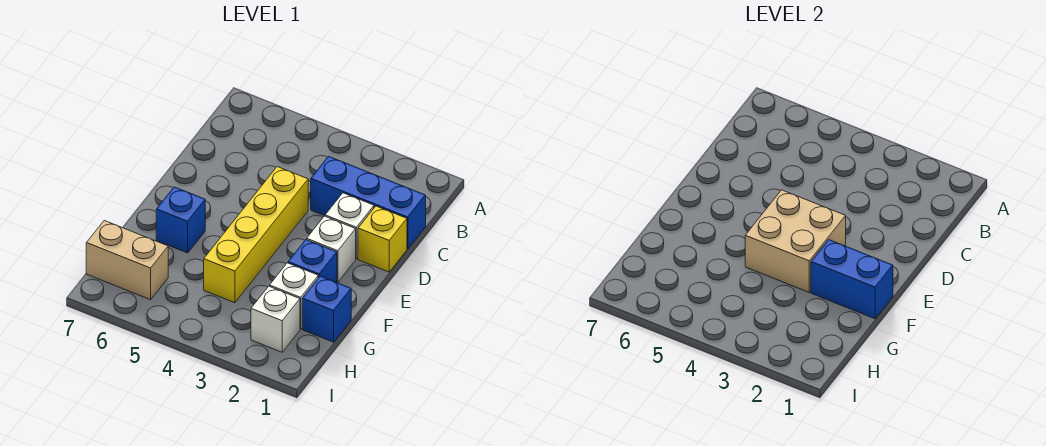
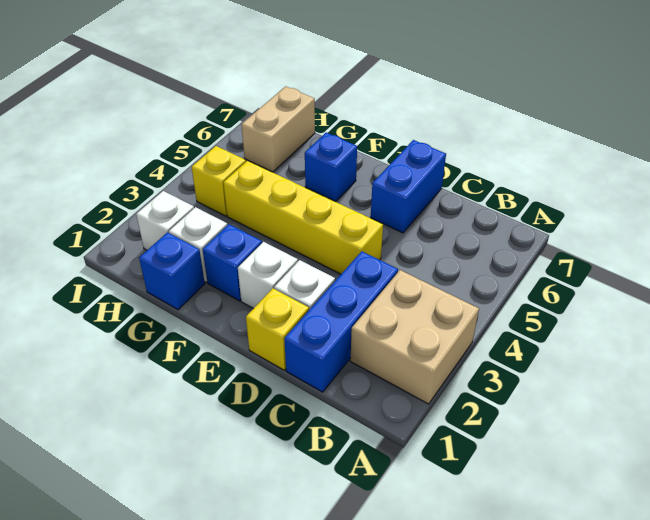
tan brick E3:F4 level 2 -> tan brick A2:B3 level 1
blue brick F1:F2 level 2 -> blue brick D6:D7 level 1
none -> yellow brick H4 level 1

